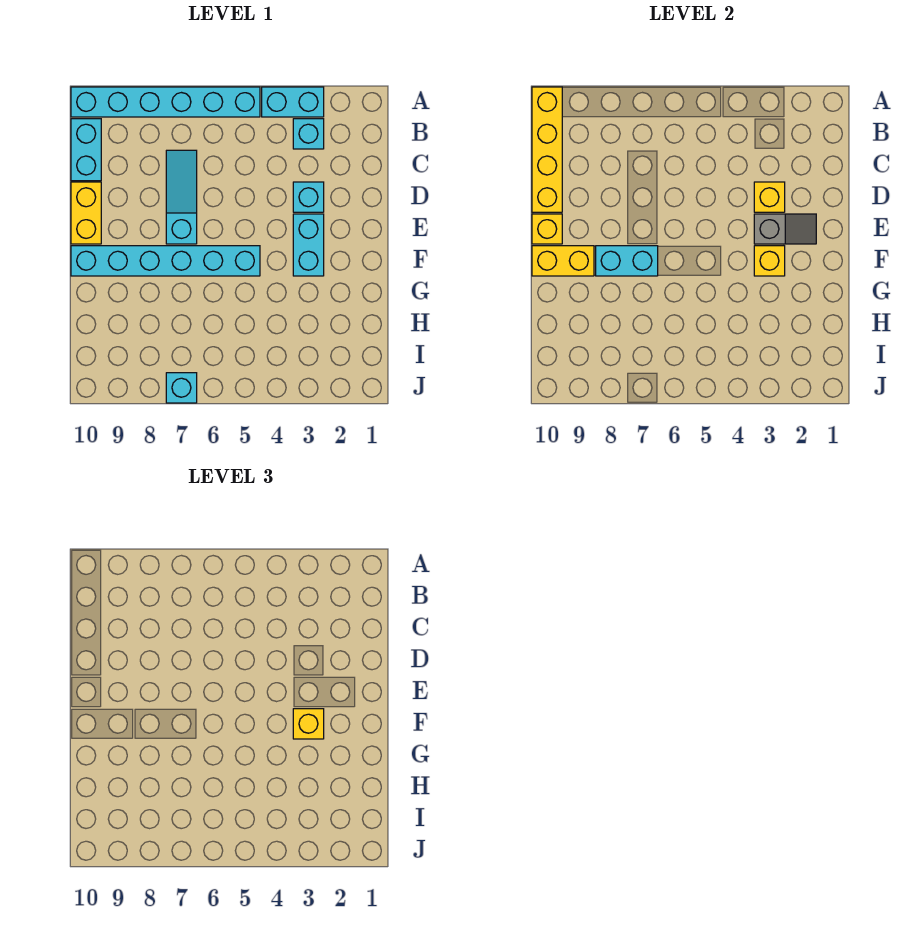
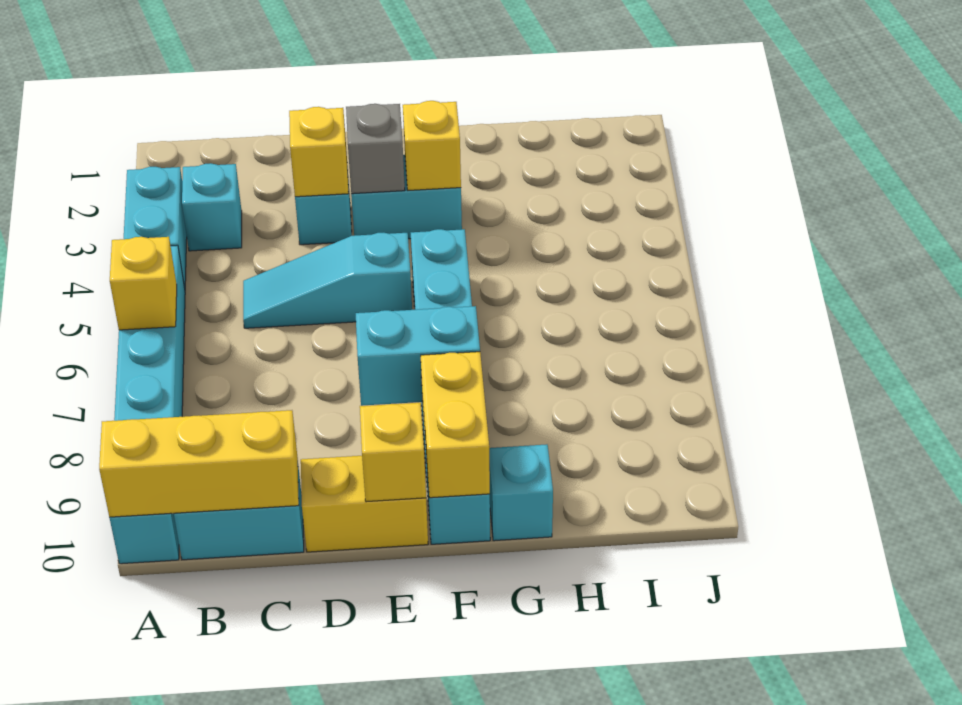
yellow brick A10:D10 level 2 -> yellow brick A10:C10 level 2
cyan slope C7:E7 level 1 top E -> cyan slope C5:E5 level 1 top E
yellow brick F3 level 3 -> yellow brick A6 level 2
cyan brick F7:F8 level 2 -> cyan brick E8:F8 level 2
cyan brick J7 level 1 -> cyan brick G10 level 1

